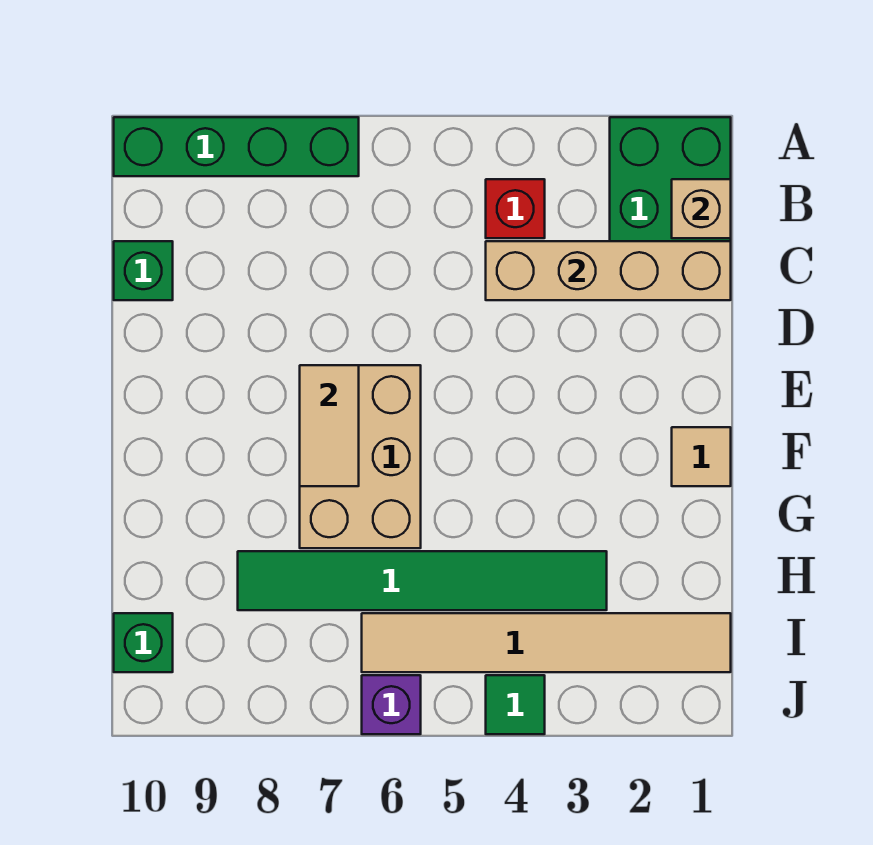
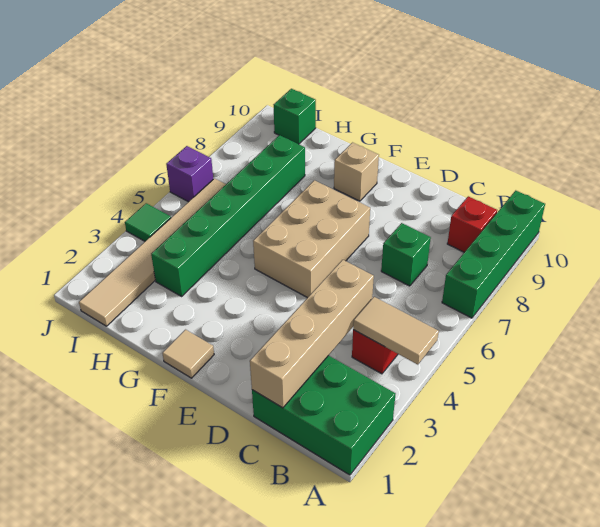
tan brick B1 level 2 -> tan brick F9 level 1
none -> red brick B9 level 1
green brick C10 level 1 -> green brick C7 level 1
tan brick E6:G7 level 1 -> tan brick E5:F7 level 1
tan tile E7:F7 level 2 -> tan tile A4:B4 level 2
green tile H3:H8 level 1 -> green brick H3:H8 level 1

